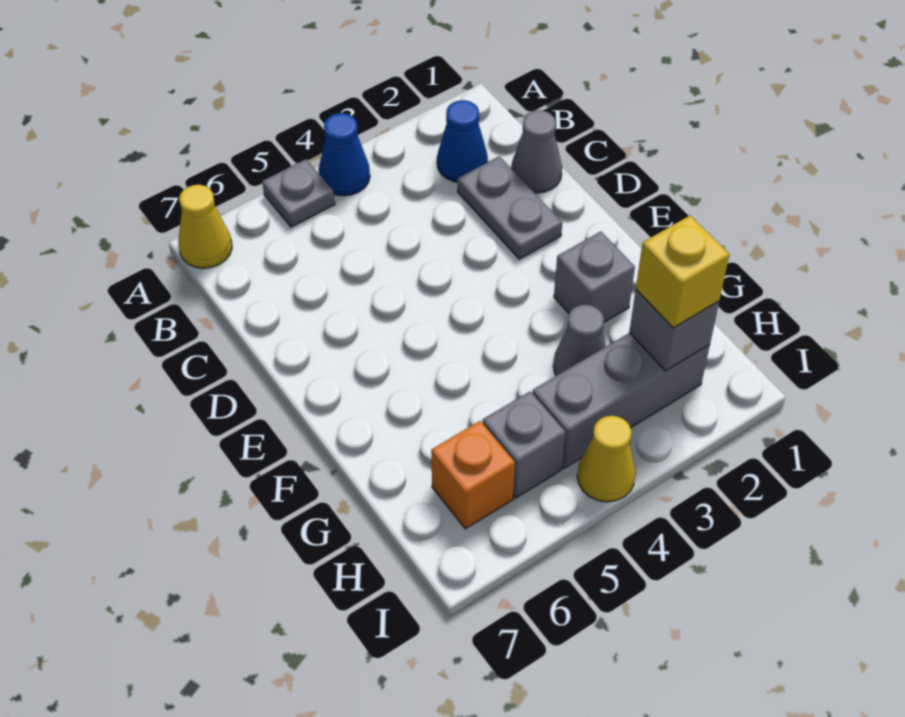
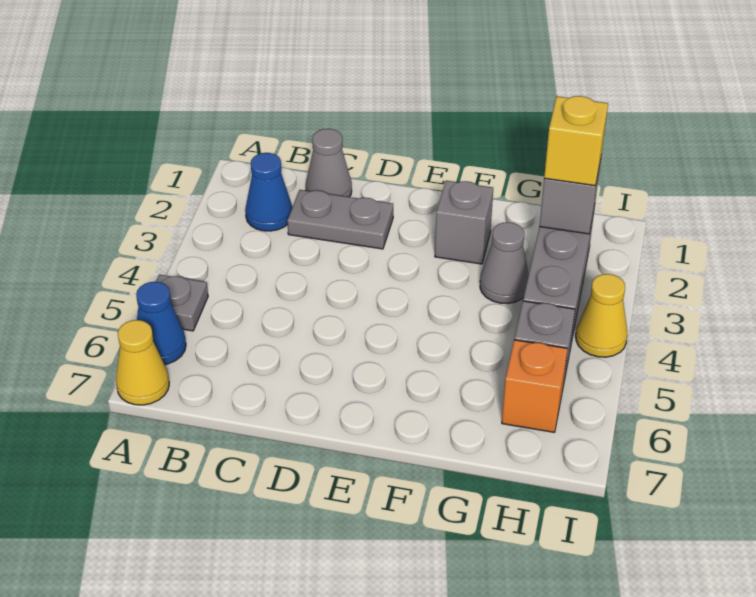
blue cone A4 level 1 -> blue cone A6 level 1

